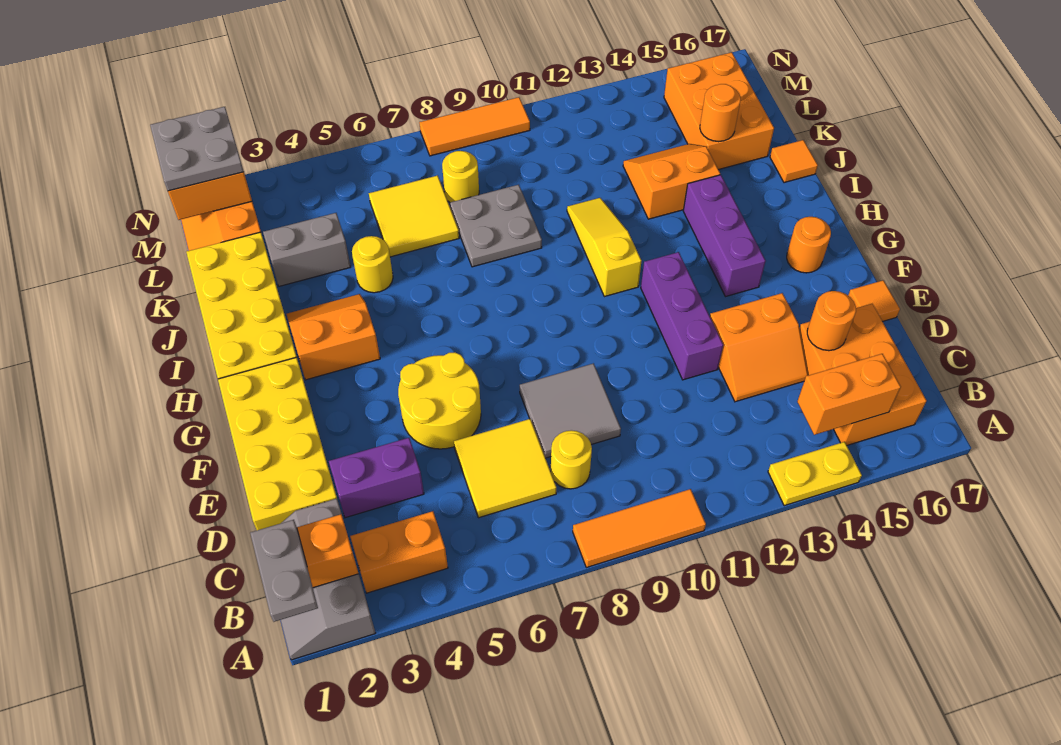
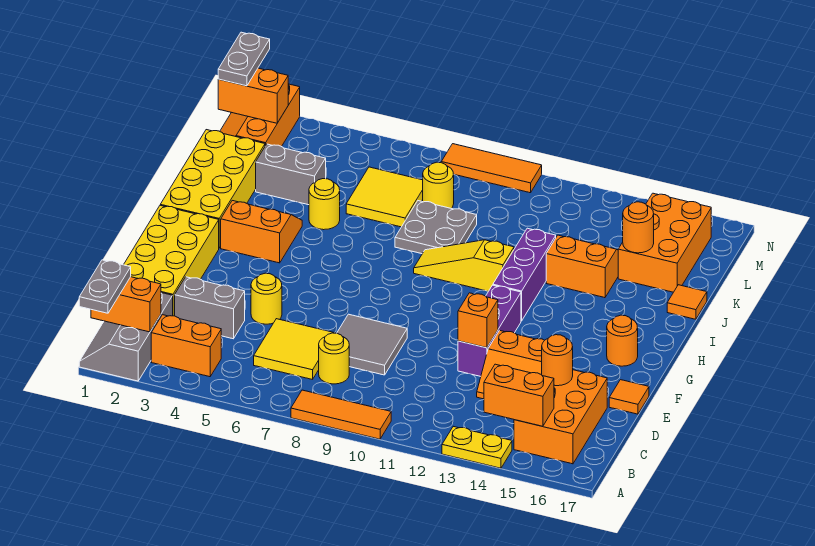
purple brick D3:D4 level 1 -> grey brick D3:D4 level 1
yellow round brick E5:F6 level 1 -> yellow round brick E5 level 1
none -> orange brick E12 level 2
purple brick G14:I14 level 1 -> purple brick H12:J12 level 1
yellow slope H11:J11 level 1 top H -> yellow slope I9:I11 level 1 top 11
grey plate M1:N2 level 3 -> grey plate M1:N1 level 3

